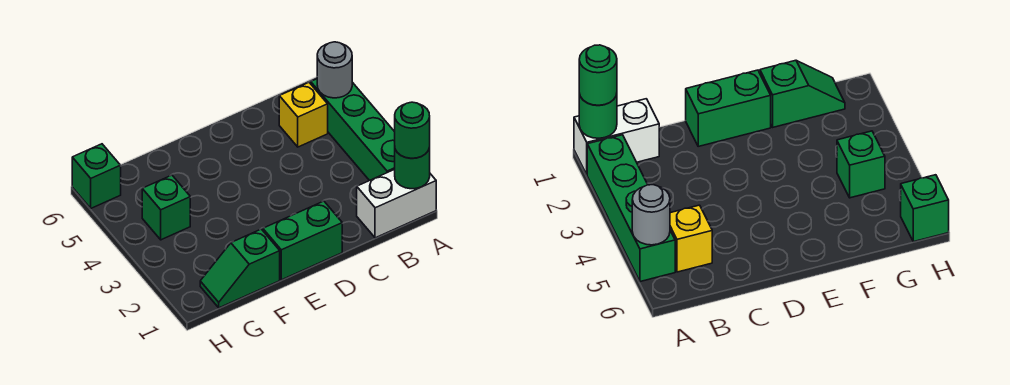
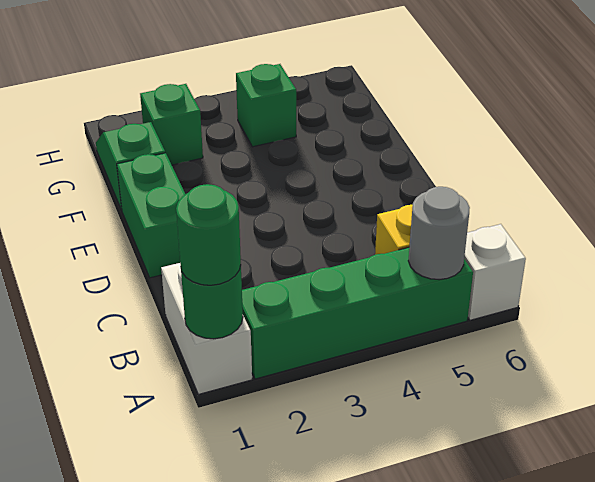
none -> white brick A6 level 1
green brick H6 level 1 -> green brick G2 level 1

